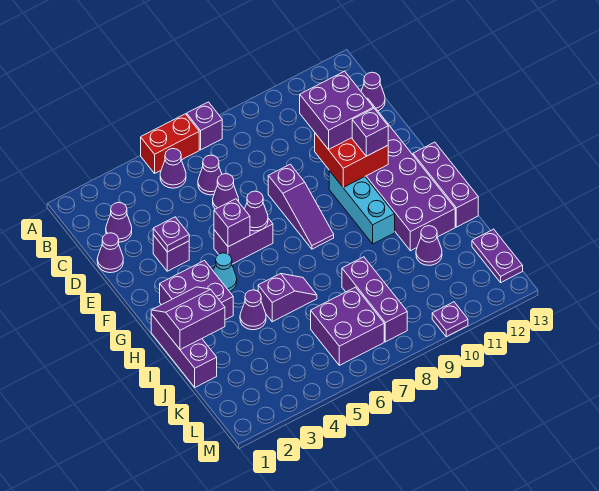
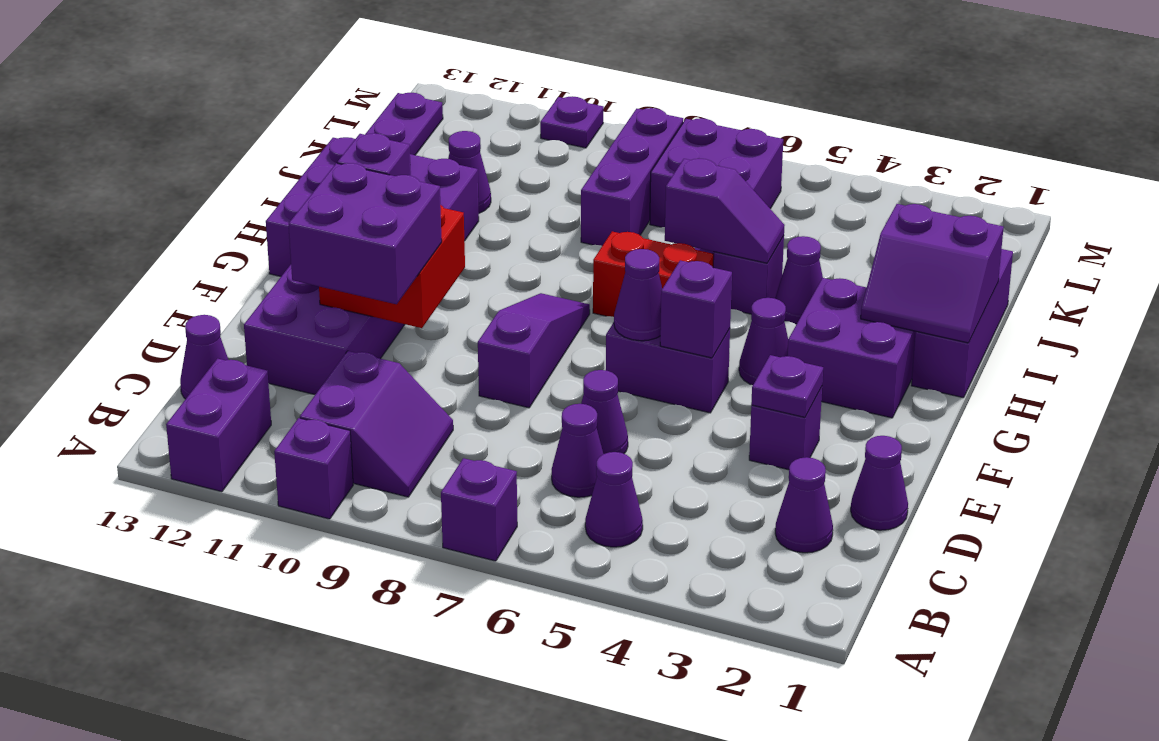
red brick A5:A6 level 1 -> red brick H6:H7 level 1
none -> purple brick A10 level 1
none -> purple brick A12:B12 level 1
none -> purple slope B9:C10 level 1 top 10
cyan brick F10:H10 level 1 -> none
cyan cone G4 level 1 -> purple cone G4 level 1
none -> purple slope I5:I6 level 2 top 6

